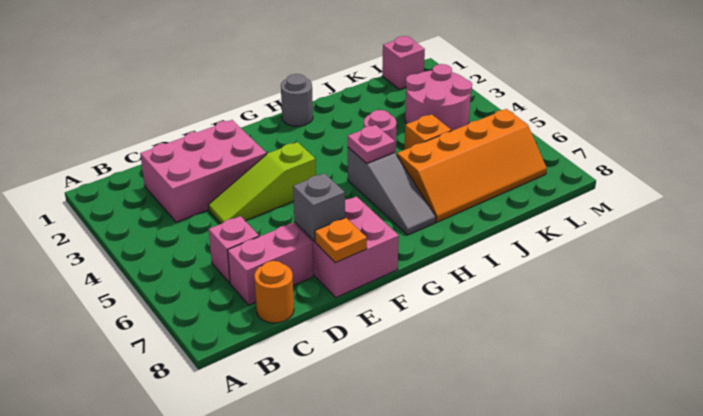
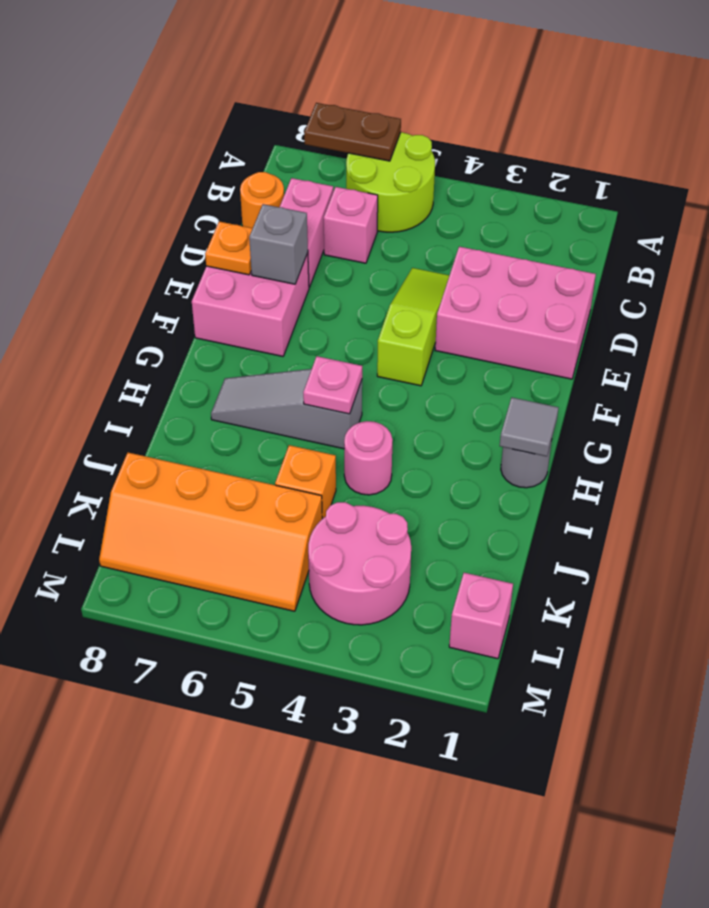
none -> lime round brick A5:B6 level 1
none -> brown plate A6:A7 level 2
pink brick C2:E3 level 1 -> pink brick D1:E3 level 1
none -> grey tile H1 level 2
orange slope I6:L7 level 1 top 6 -> orange slope K5:L8 level 1 top K

